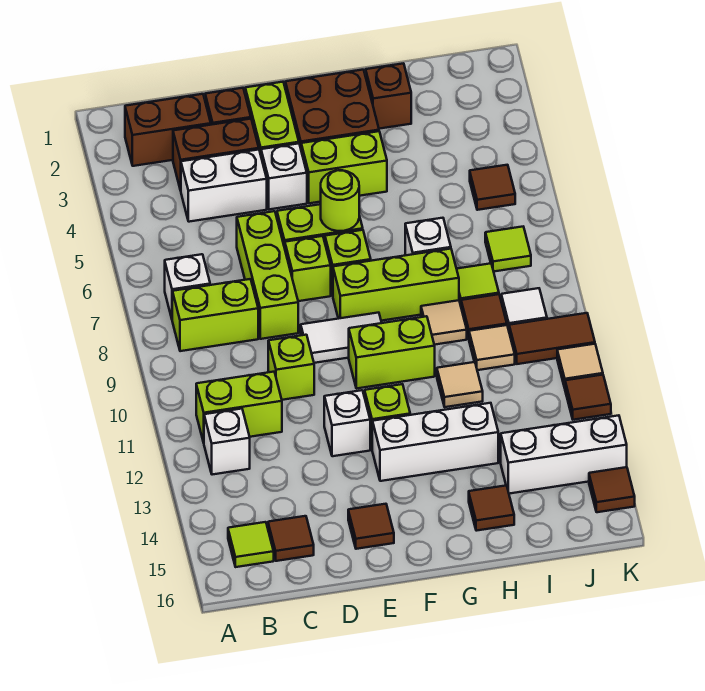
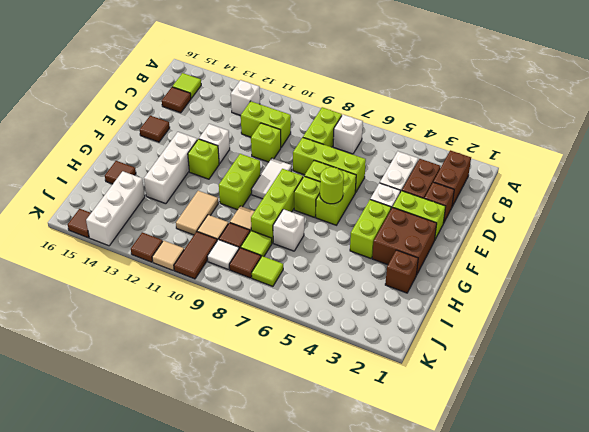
lime brick B11:C11 level 1 -> lime brick C10:C11 level 1
tan tile H11 level 1 -> tan tile H11:I11 level 1
brown tile J5 level 1 -> brown tile J8 level 1

